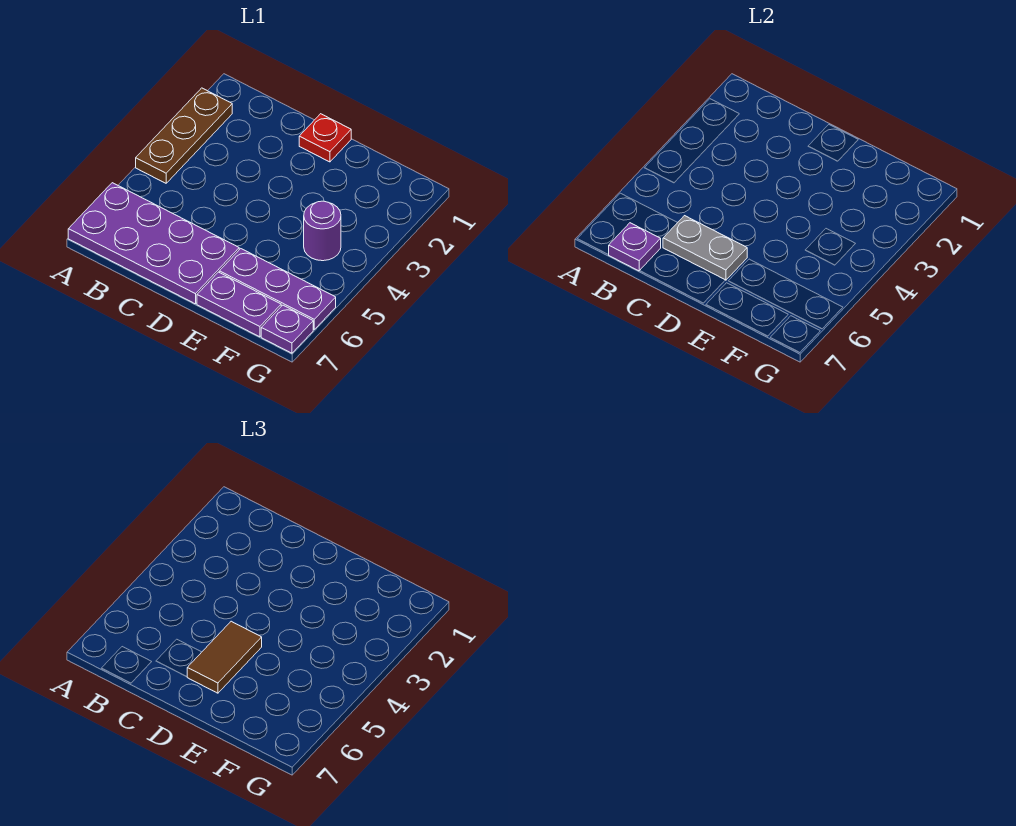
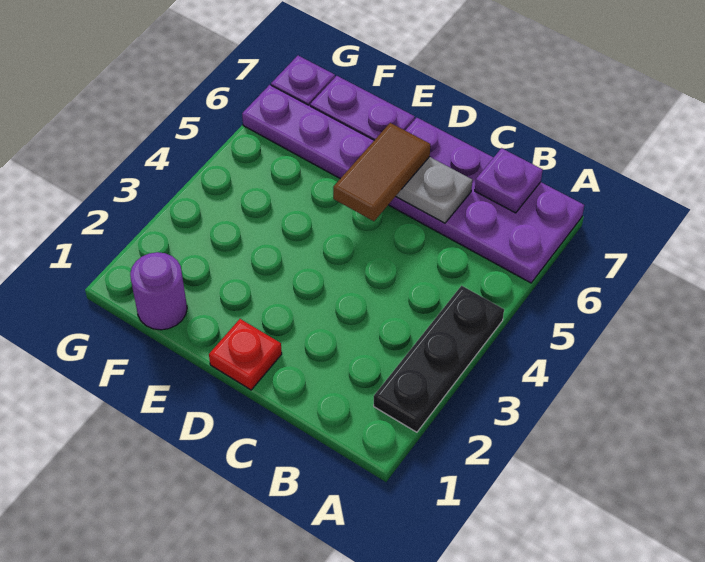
brown plate A2:A4 level 1 -> black plate A2:A4 level 1
purple round brick F4 level 1 -> purple round brick F1 level 1

